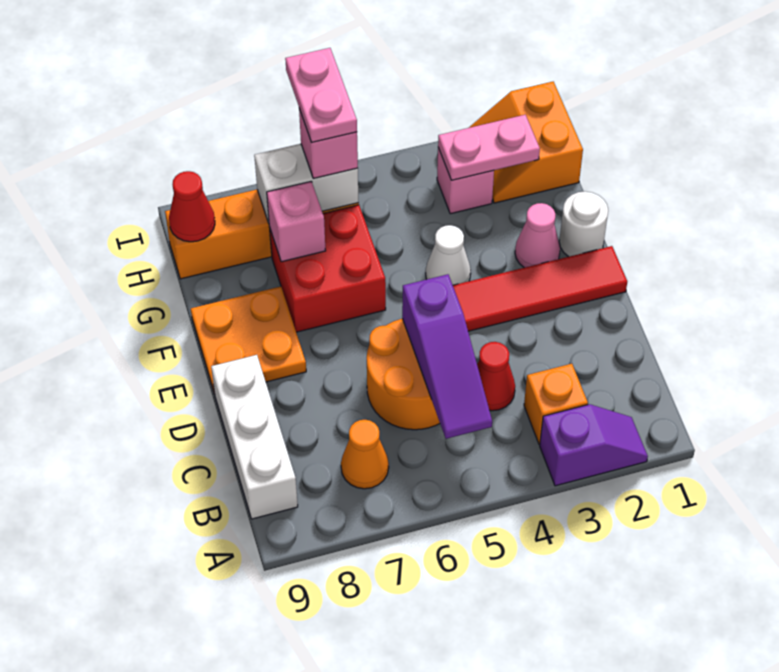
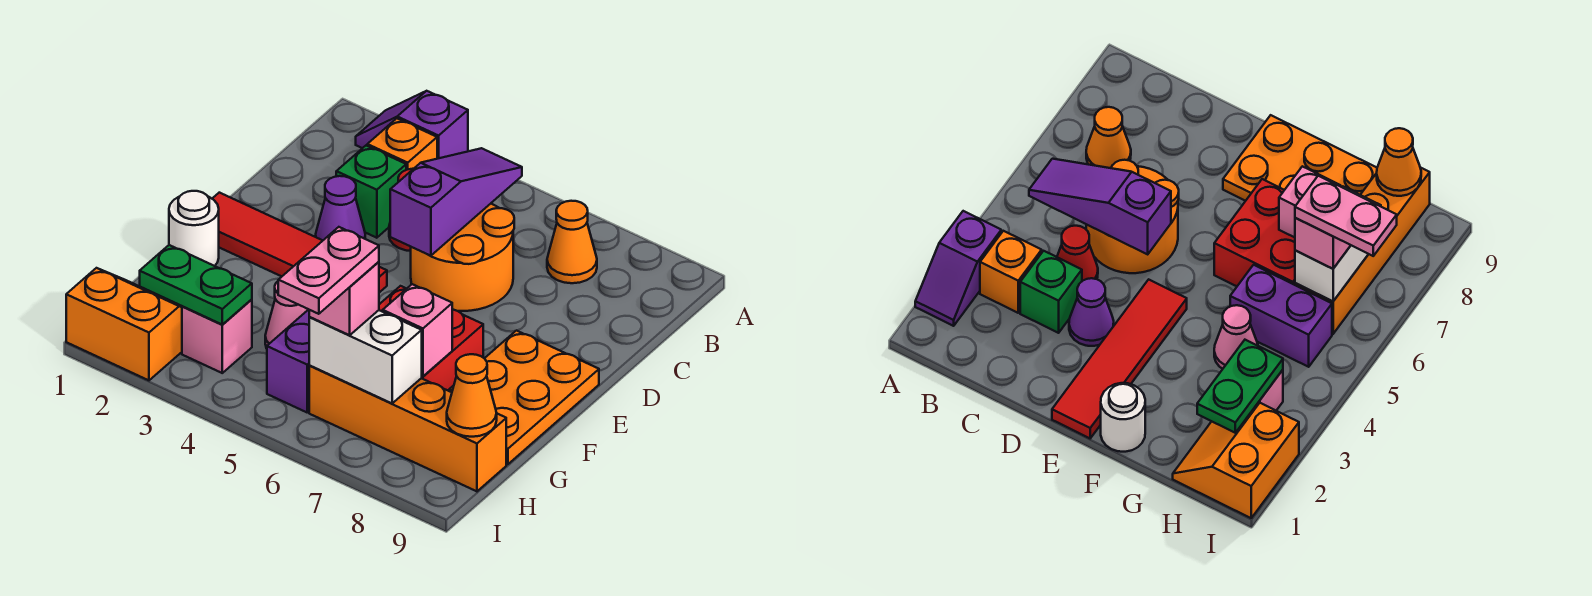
white brick B9:D9 level 1 -> none
none -> green brick C3 level 1
none -> purple cone D3 level 1
orange plate E8:F9 level 1 -> orange plate E8:G9 level 1
pink cone F2 level 1 -> pink cone G4 level 1
white cone F4 level 1 -> none
none -> purple brick G5:H5 level 1
orange slope H1:I2 level 1 top 1 -> orange slope H1:I2 level 1 top I
pink plate H2:H3 level 2 -> green plate H2:H3 level 2
red cone H9 level 2 -> orange cone H9 level 2

